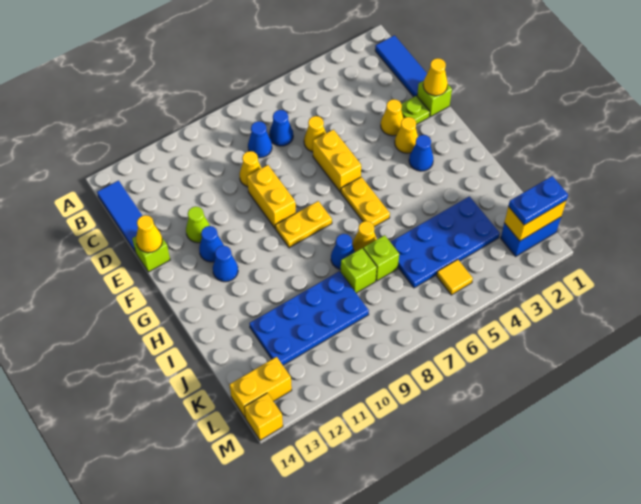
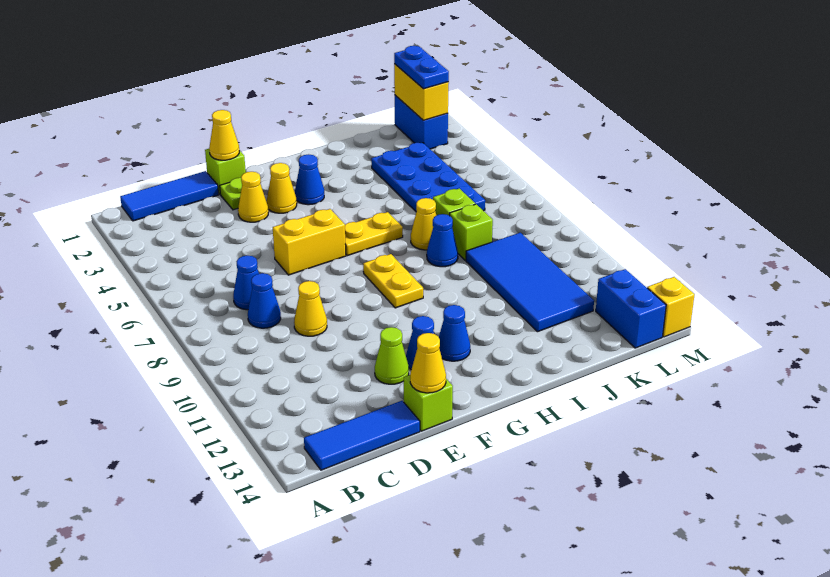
yellow cone D6 level 1 -> none
yellow brick E9:F9 level 1 -> none
blue plate J9:K12 level 1 -> blue tile J9:K12 level 1
yellow tile L5 level 1 -> none
yellow brick L13:L14 level 1 -> blue brick L13:L14 level 1

